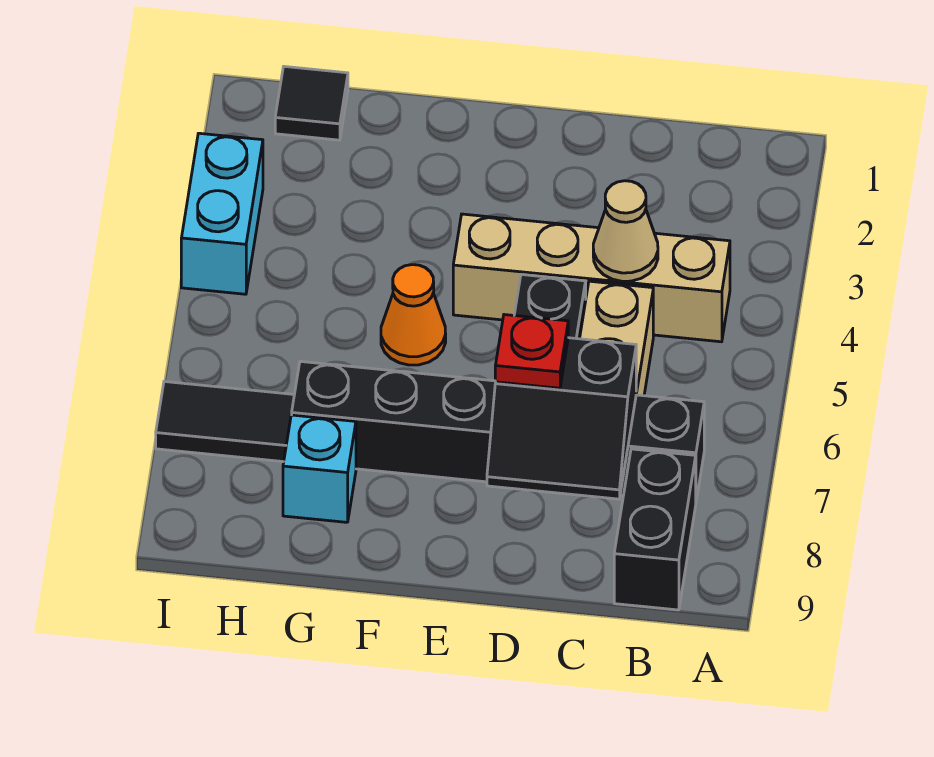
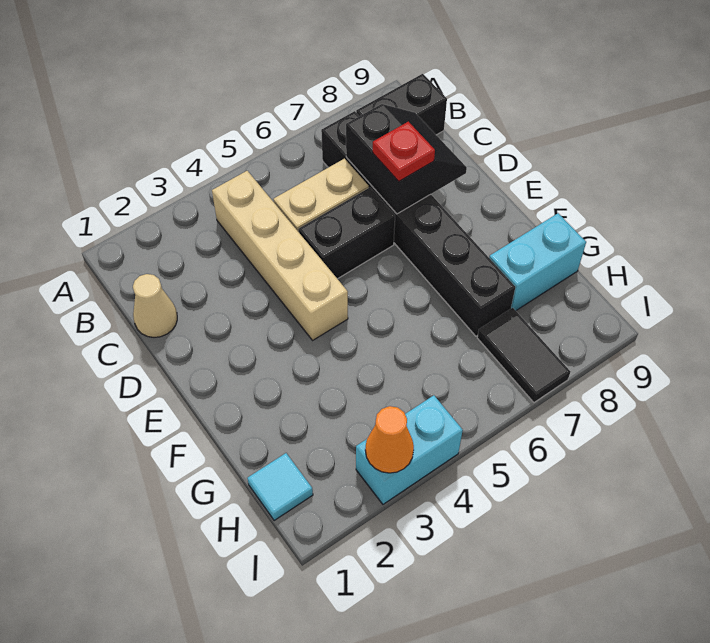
tan cone C4 level 2 -> tan cone C1 level 1
orange cone F5 level 1 -> orange cone I3 level 2
cyan brick G8 level 1 -> cyan brick G8:G9 level 1
black tile H1 level 1 -> cyan tile H1 level 1

